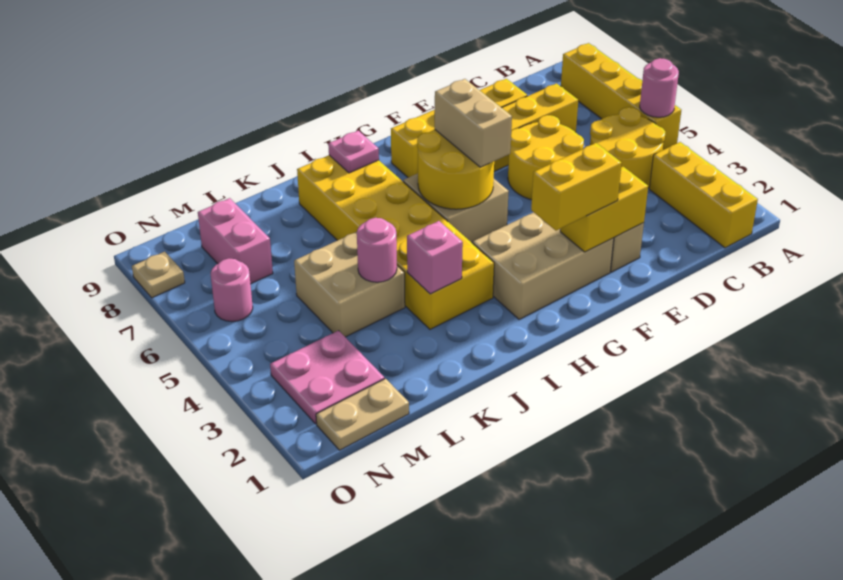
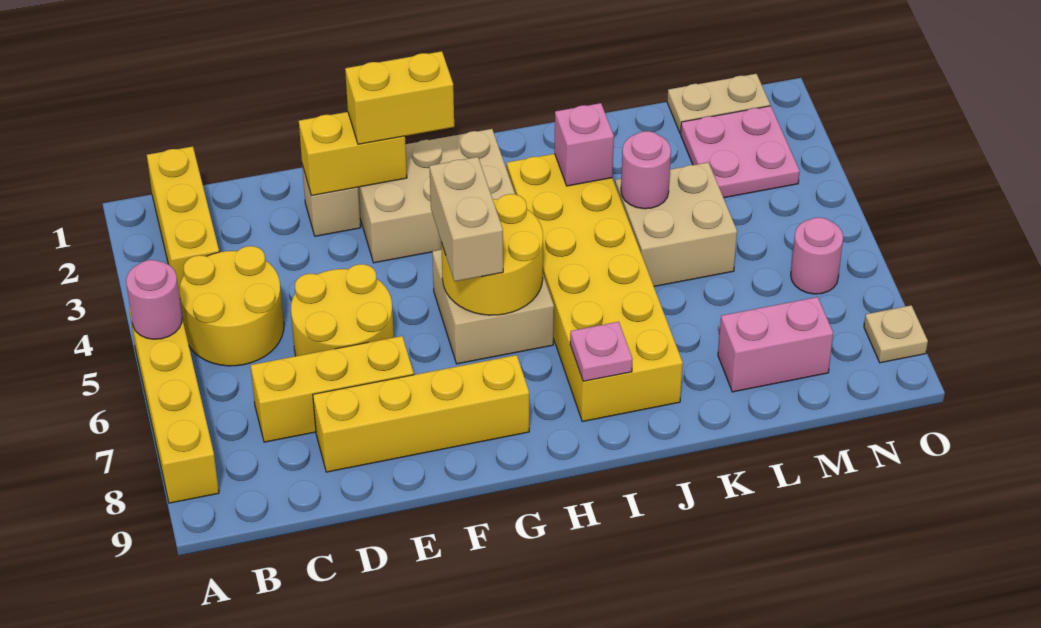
pink brick M7:M8 level 1 -> pink brick L8:M8 level 1

